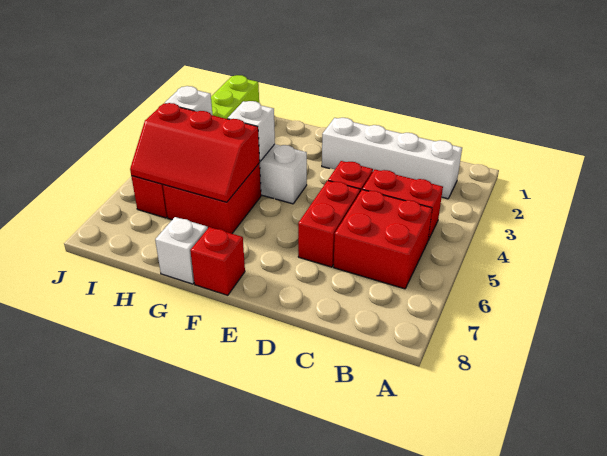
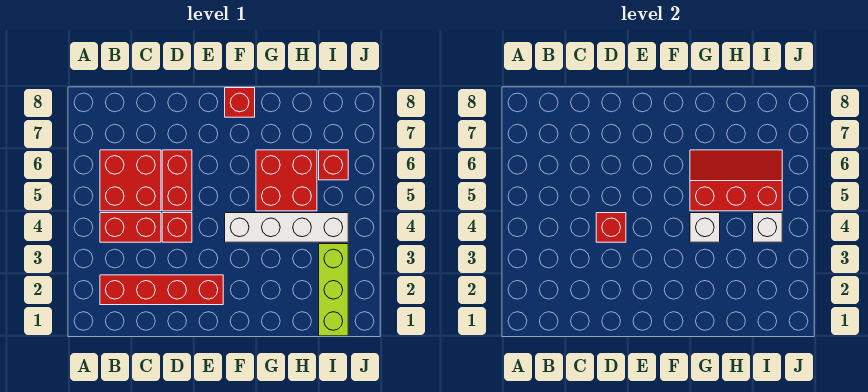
white brick B2:E2 level 1 -> red brick B2:E2 level 1
none -> red brick D4 level 2
white brick G8 level 1 -> none

